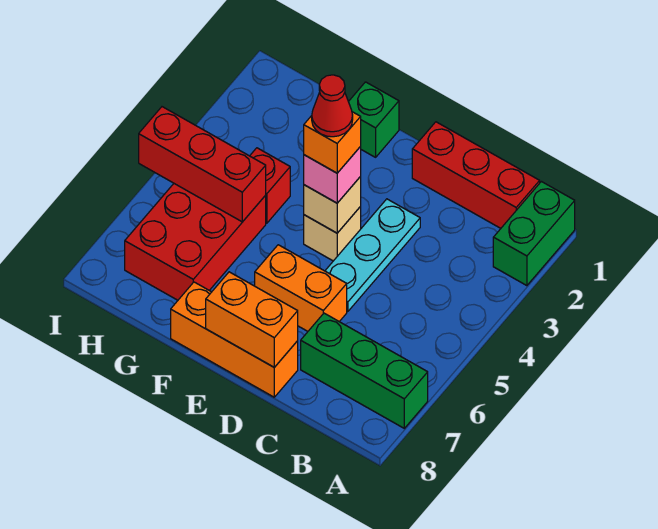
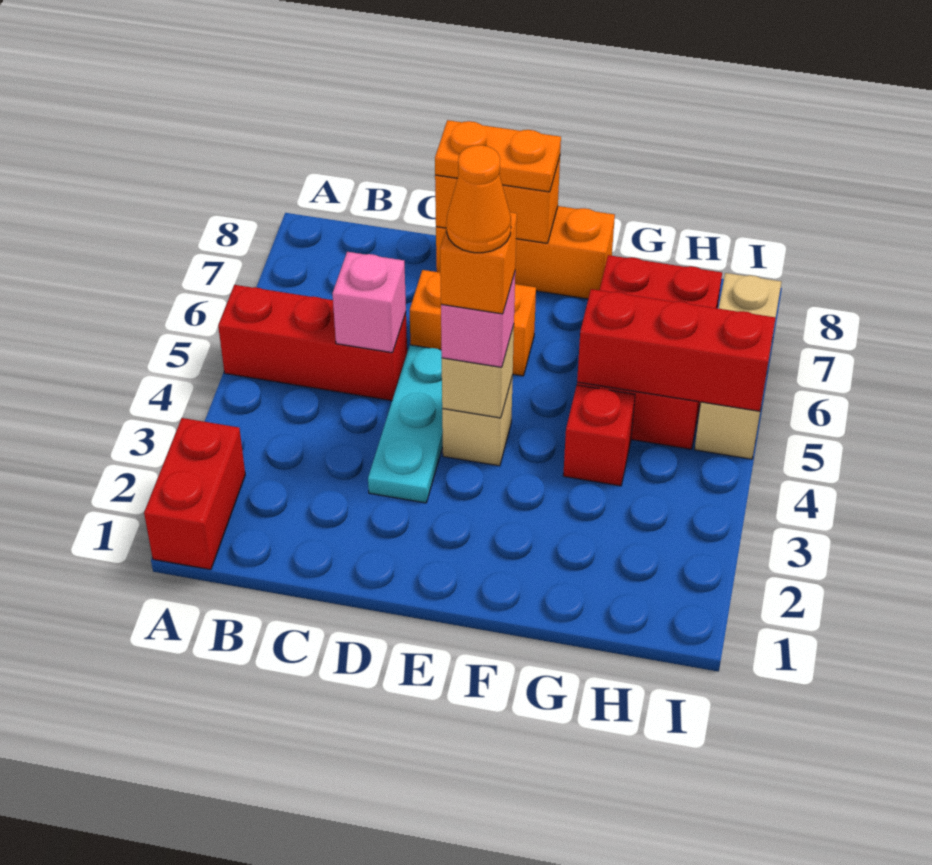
green brick A1:A2 level 1 -> red brick A1:A2 level 1
green brick A7:C7 level 1 -> none
red brick B1:D1 level 1 -> red brick A5:C5 level 1
none -> pink brick C5 level 2
none -> orange plate D8:E8 level 3
red cone E4 level 5 -> orange cone E4 level 5
green brick F1 level 1 -> none
none -> tan brick I5:I7 level 1

